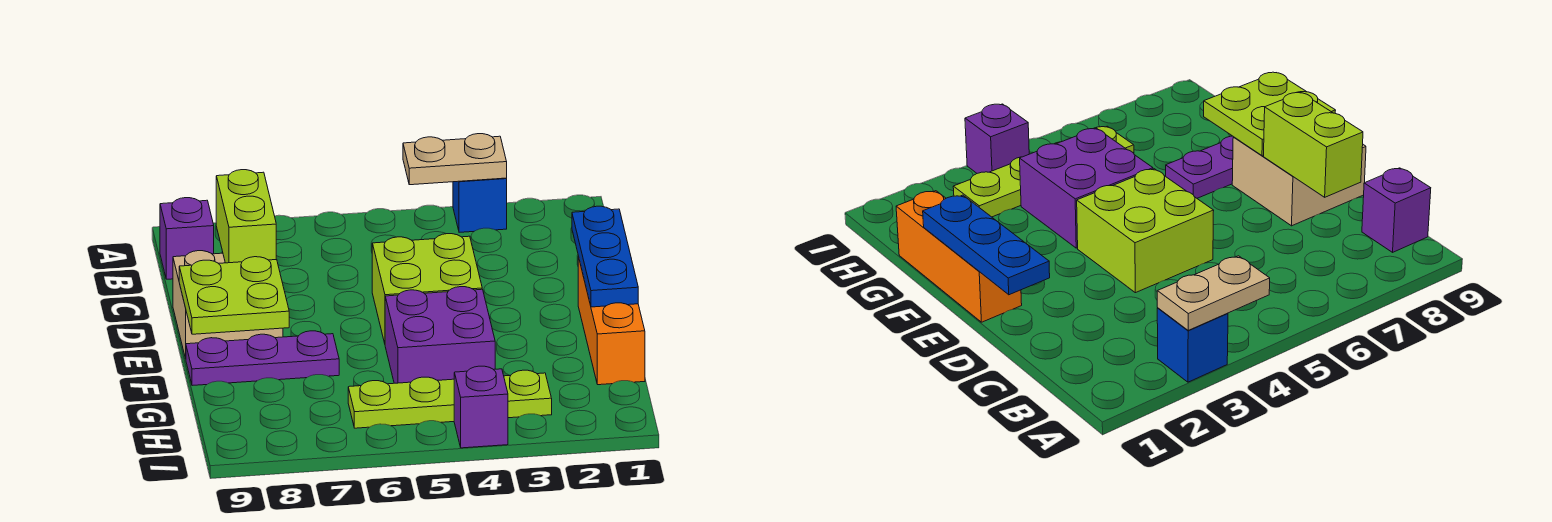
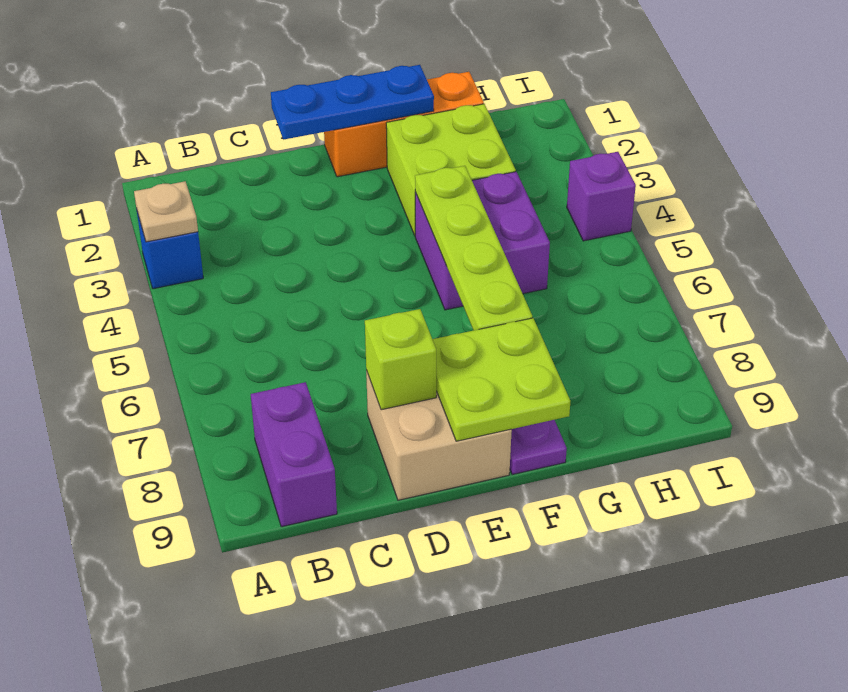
tan plate A3:A4 level 2 -> tan plate A3 level 2
purple brick B9 level 1 -> purple brick B8:B9 level 1
lime brick C8:D8 level 2 -> lime brick D8 level 2
lime brick D4:E5 level 1 -> lime brick F2:G3 level 1
lime plate H3:H6 level 1 -> lime plate F4:F7 level 2

